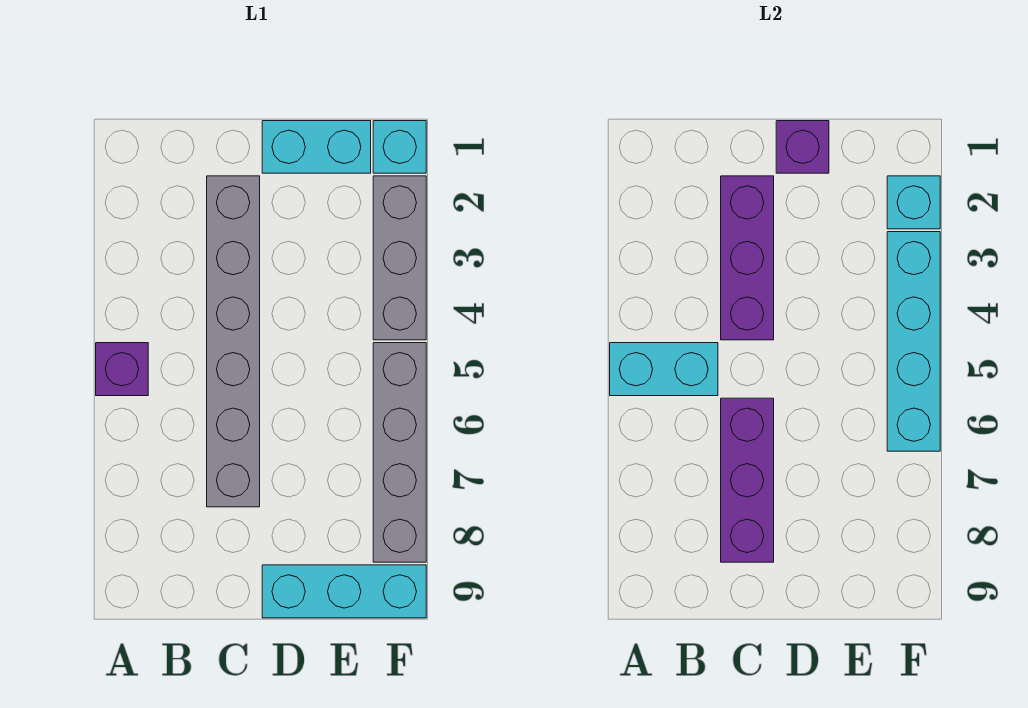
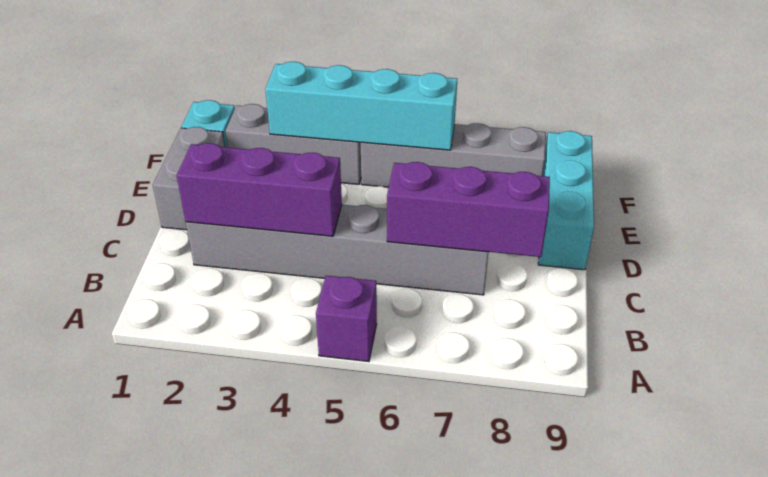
cyan brick A5:B5 level 2 -> none
cyan brick D1:E1 level 1 -> grey brick D1:E1 level 1
purple brick D1 level 2 -> none
cyan brick F2 level 2 -> none

